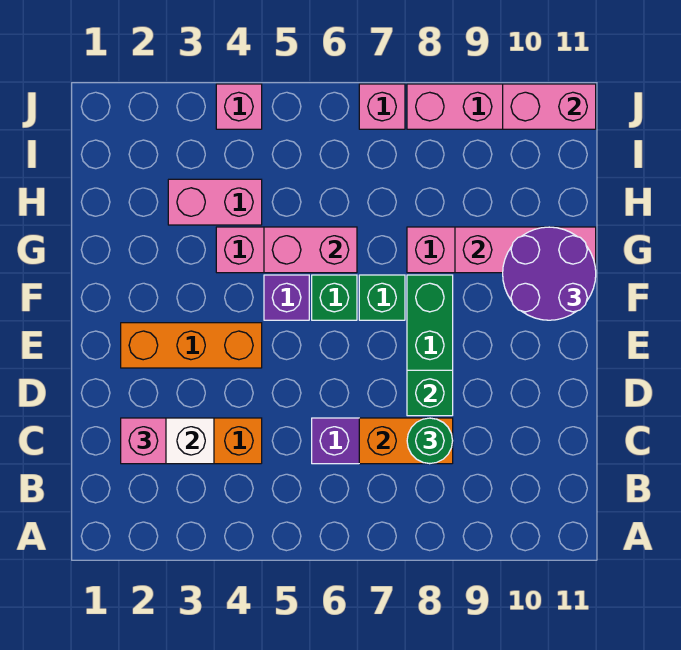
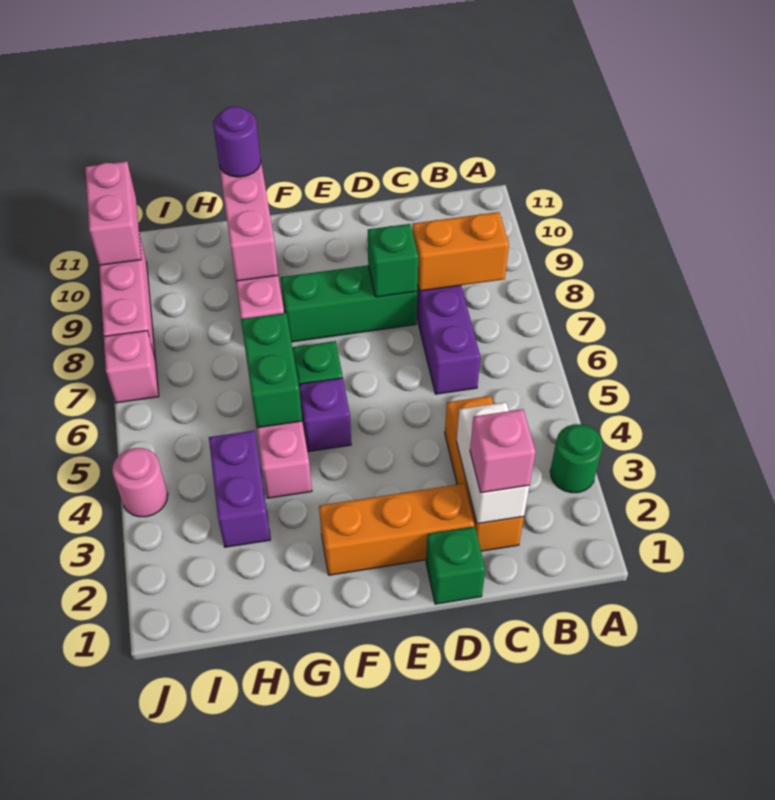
orange brick C7:C8 level 2 -> orange brick B8:C8 level 2
green round brick C8 level 3 -> green round brick A3 level 1
orange brick E2:E4 level 1 -> orange brick D2:F2 level 1
green brick F7 level 1 -> green brick D1 level 1
purple round brick F10:G11 level 3 -> purple round brick G11 level 3
pink brick G5:G6 level 2 -> green brick G5:G6 level 2
pink brick H3:H4 level 1 -> purple brick H3:H4 level 1
pink brick J4 level 1 -> pink round brick J4 level 1

